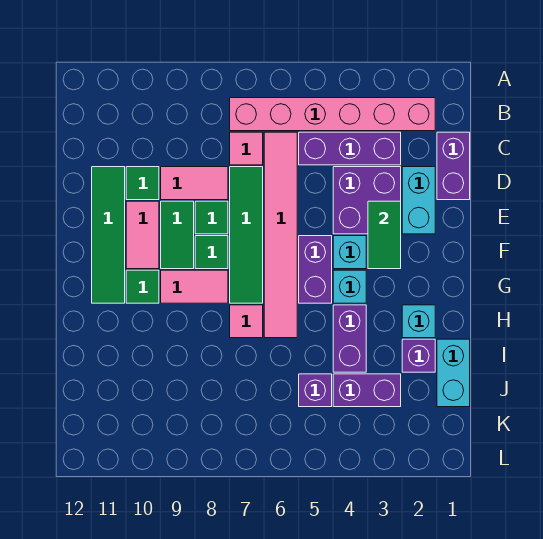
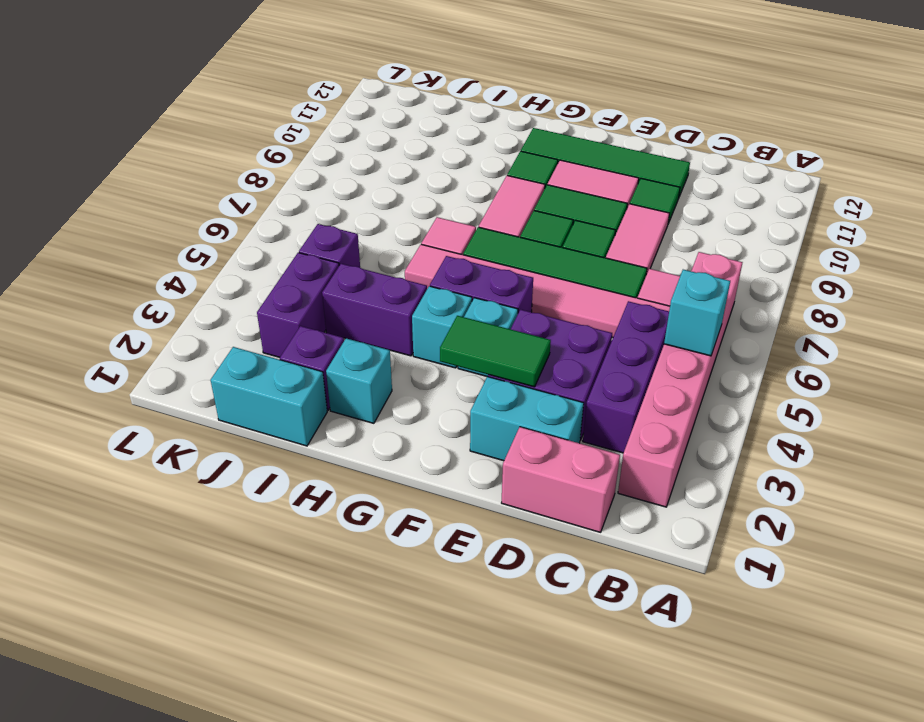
none -> cyan brick B5 level 2
purple brick C1:D1 level 1 -> pink brick C1:D1 level 1

